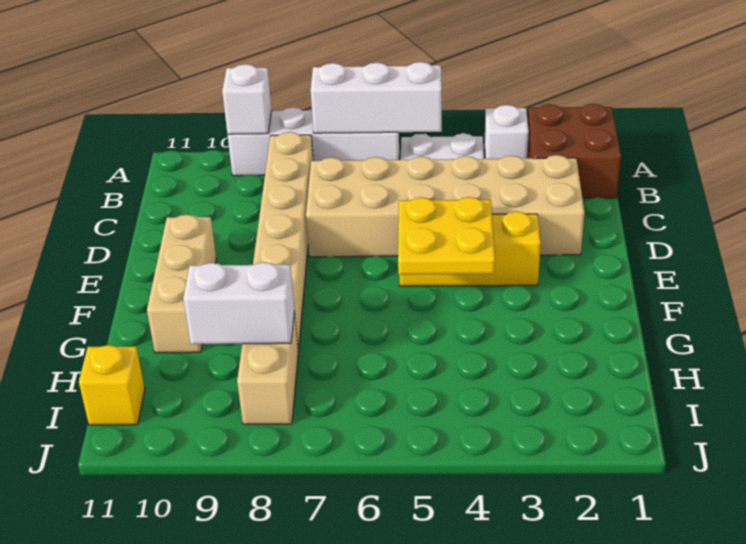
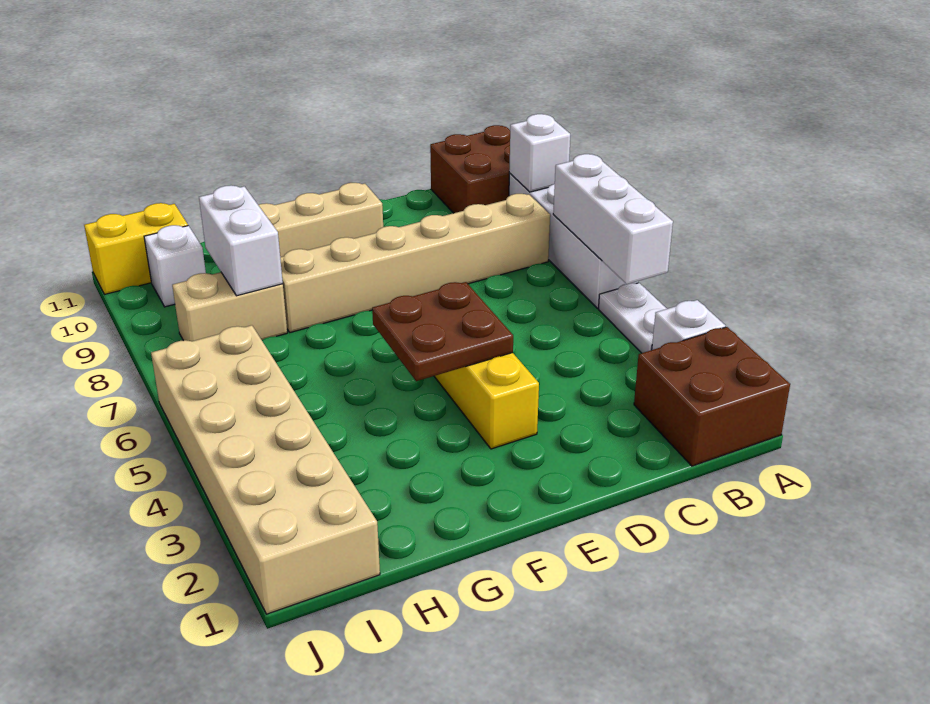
none -> brown brick A10:B11 level 1
tan brick C2:D7 level 1 -> tan brick I1:J6 level 1
yellow plate E4:F5 level 2 -> brown plate E4:F5 level 2
none -> white brick I10 level 1
yellow brick I11 level 1 -> yellow brick I11:J11 level 1

